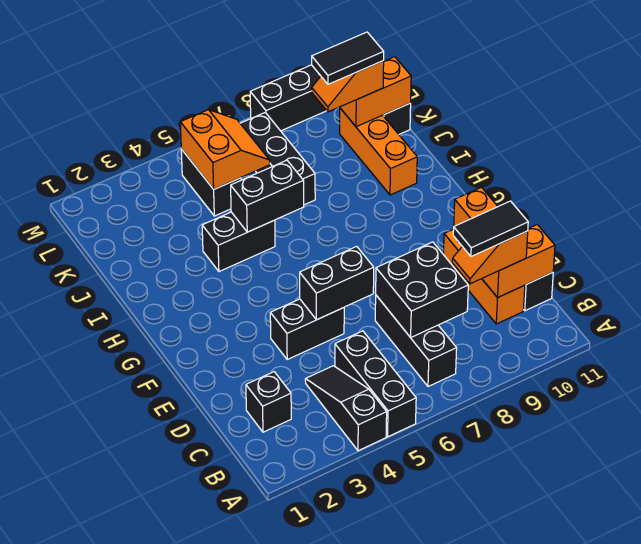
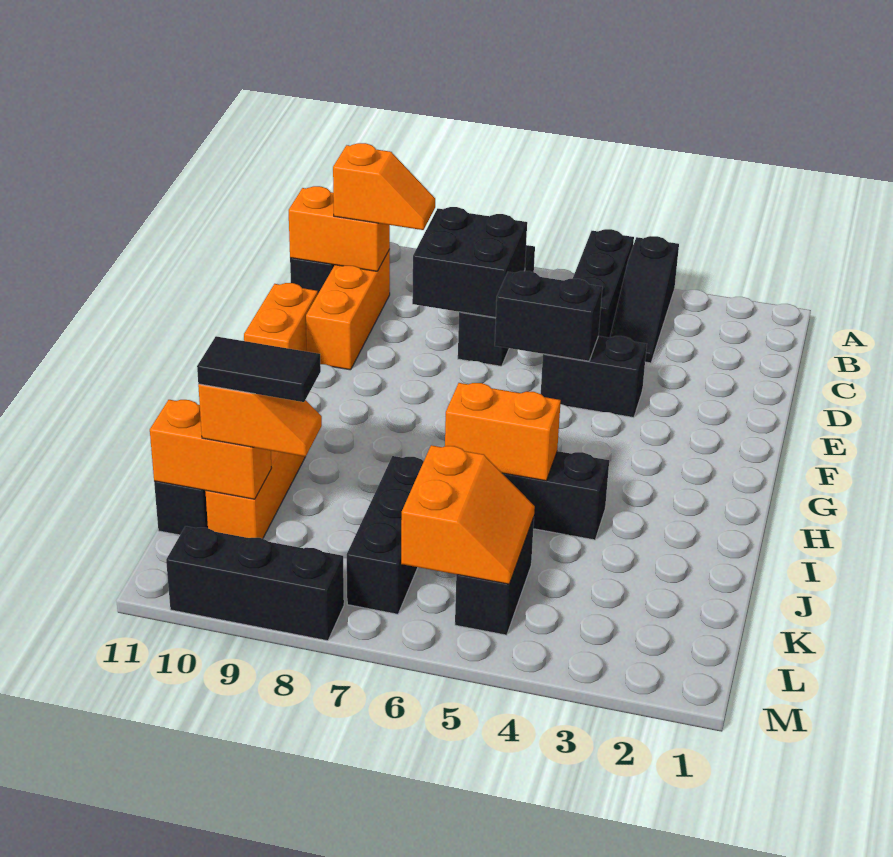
black brick C2 level 1 -> none
black tile C9:C10 level 4 -> none
black brick I5:I6 level 2 -> orange brick I5:I6 level 2
orange slope K5:L6 level 2 top 5 -> orange slope K5:L6 level 2 top 6

